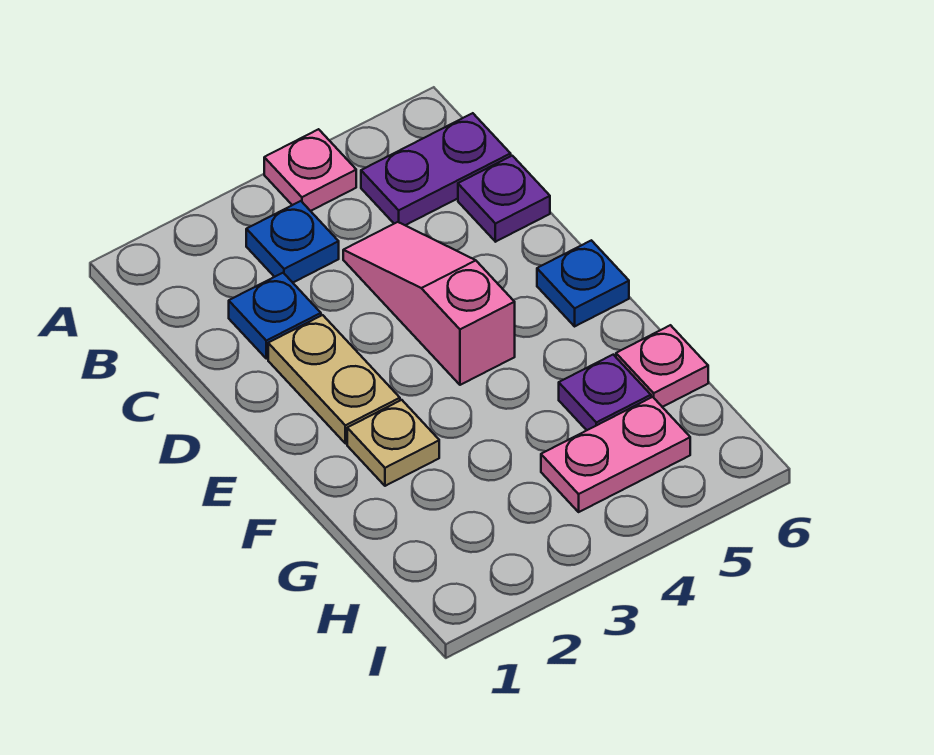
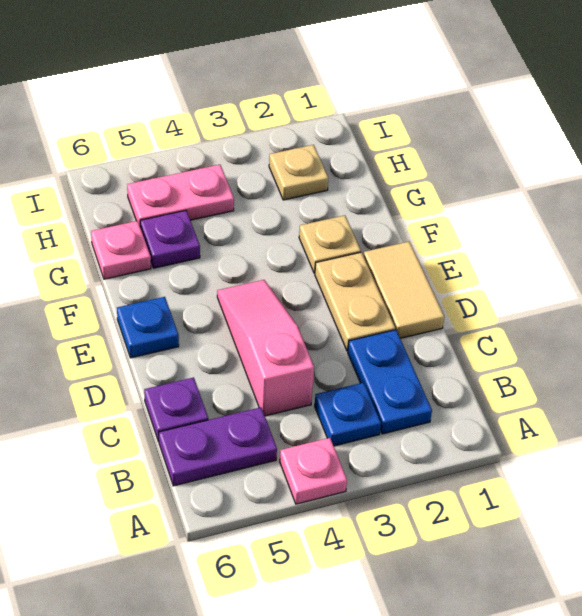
blue plate C2 level 1 -> blue plate B2:C2 level 1
pink slope C4:E4 level 1 top E -> pink slope C4:E4 level 1 top C
none -> tan tile D1:E1 level 1
none -> tan plate H2 level 1

